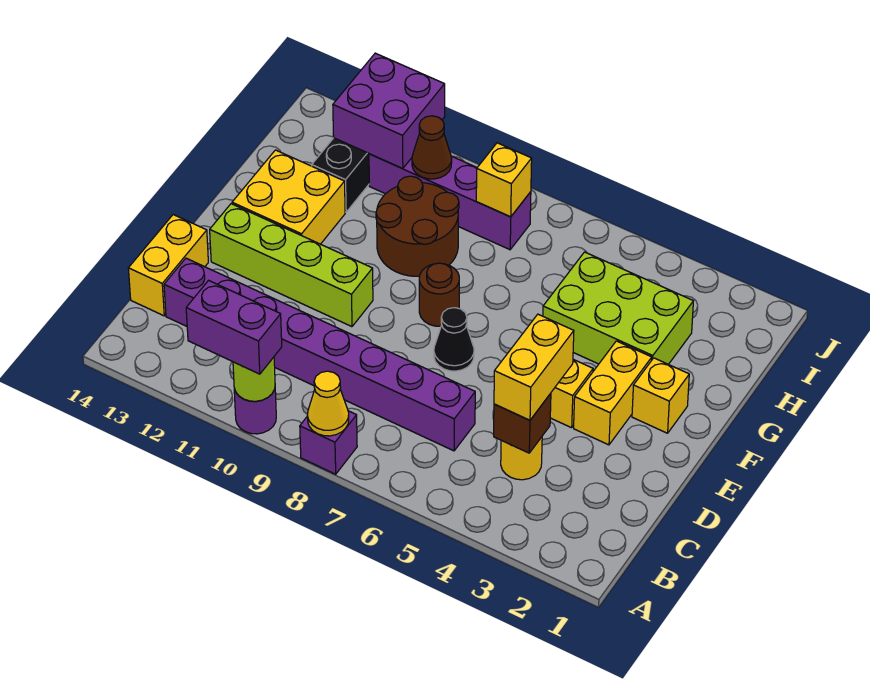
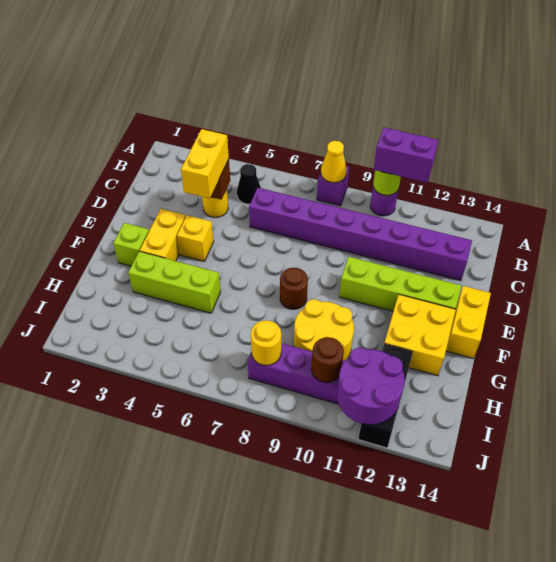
yellow brick C14:D14 level 1 -> yellow brick E14:F14 level 1
black cone E7 level 1 -> black cone B5 level 1
yellow brick F2 level 1 -> lime brick F2 level 1
lime brick G3:H5 level 1 -> lime brick G3:G5 level 1
brown round brick G9:H10 level 1 -> yellow round brick G9:H10 level 1
yellow brick I8 level 2 -> yellow round brick I8 level 2
brown cone I10 level 2 -> brown round brick I10 level 2
purple brick I11:J12 level 2 -> purple round brick I11:J12 level 2

